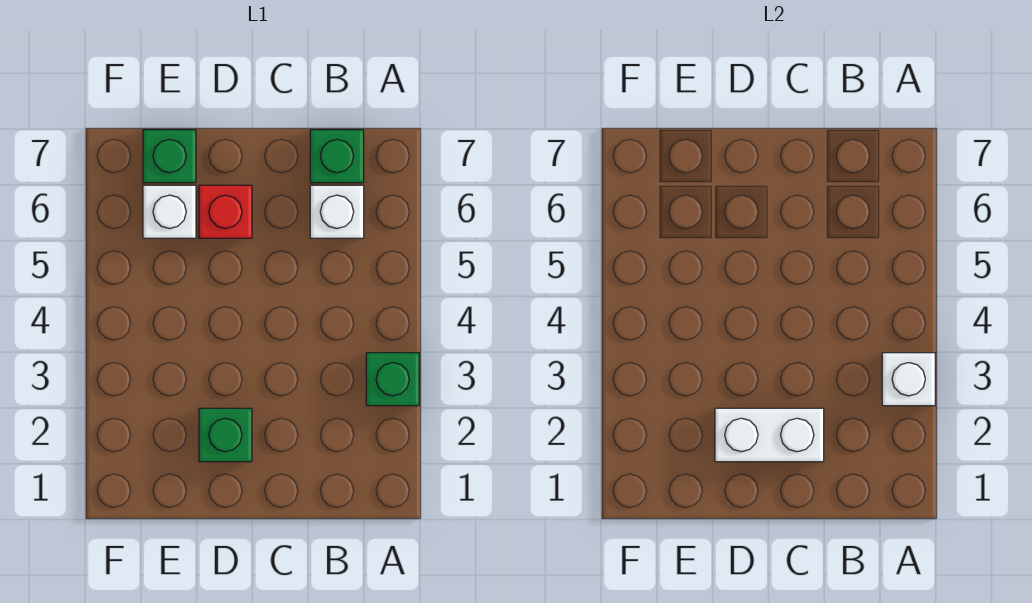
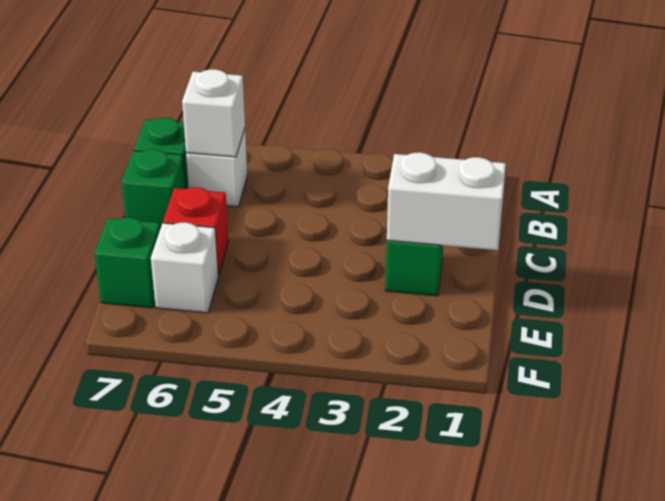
green brick A3 level 1 -> green brick C7 level 1
white brick A3 level 2 -> white brick B6 level 2
white brick C2:D2 level 2 -> white brick D1:D2 level 2

